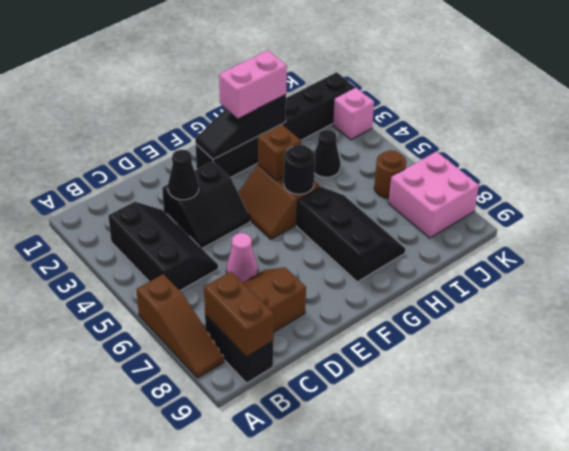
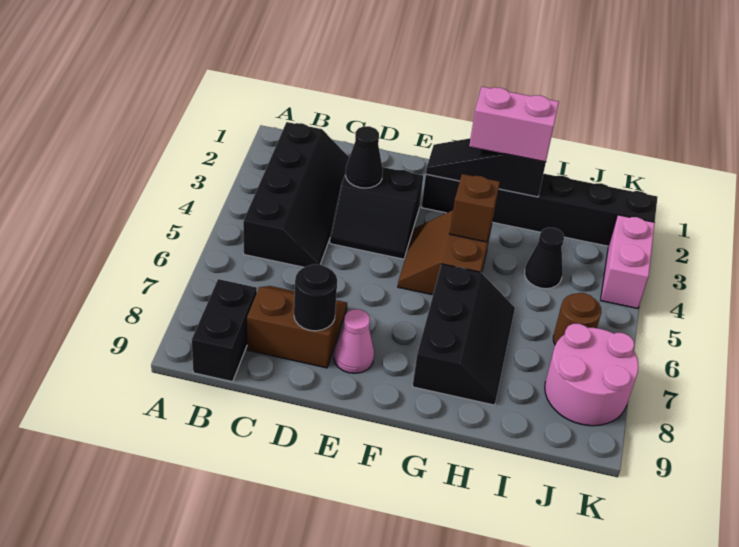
brown slope A6:A8 level 1 top 6 -> none
black slope B3:C5 level 1 top B -> black slope B2:C5 level 1 top B
brown brick B8:B9 level 2 -> none
pink cone D6 level 1 -> pink cone E8 level 1
black round brick G5 level 2 -> black round brick D8 level 2
pink brick J7:K8 level 1 -> pink round brick J7:K8 level 1
pink brick K3 level 1 -> pink brick K3:K4 level 1

